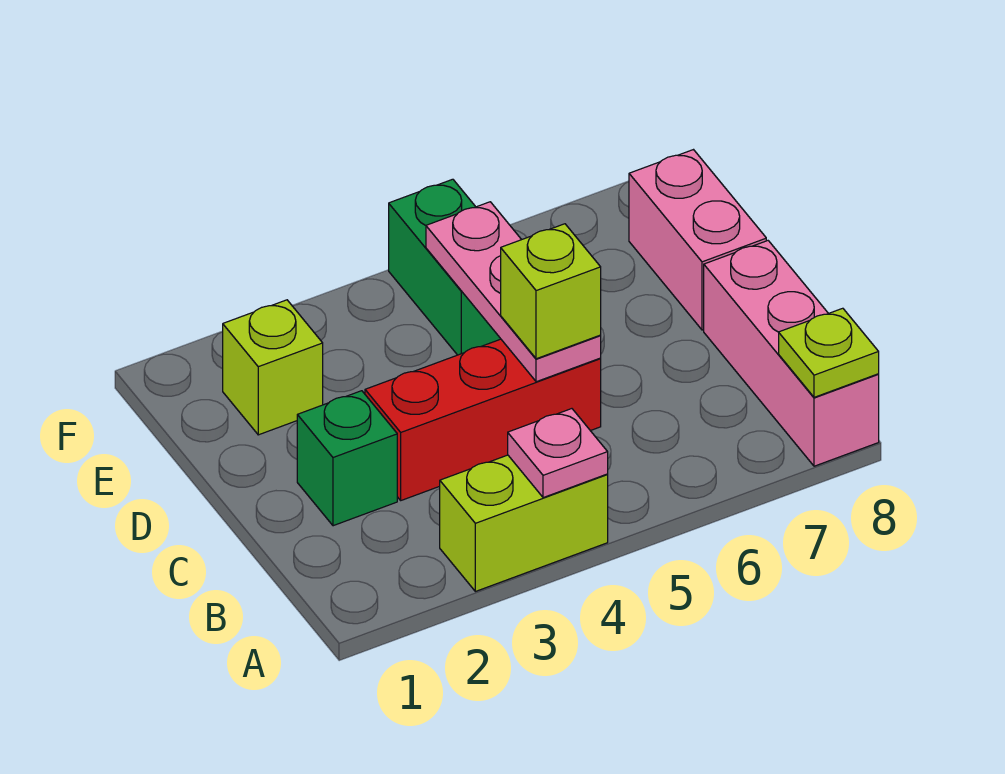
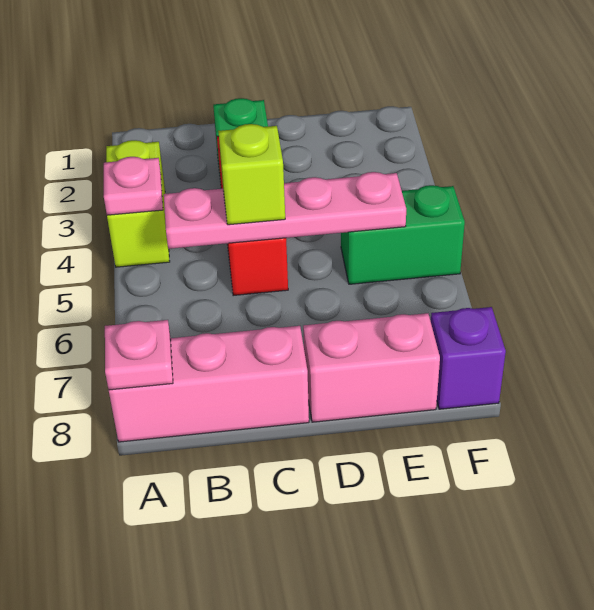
lime plate A8 level 2 -> pink plate A8 level 2
pink plate C5:E5 level 2 -> pink plate B5:E5 level 2
lime brick E2 level 1 -> none
none -> purple brick F8 level 1

